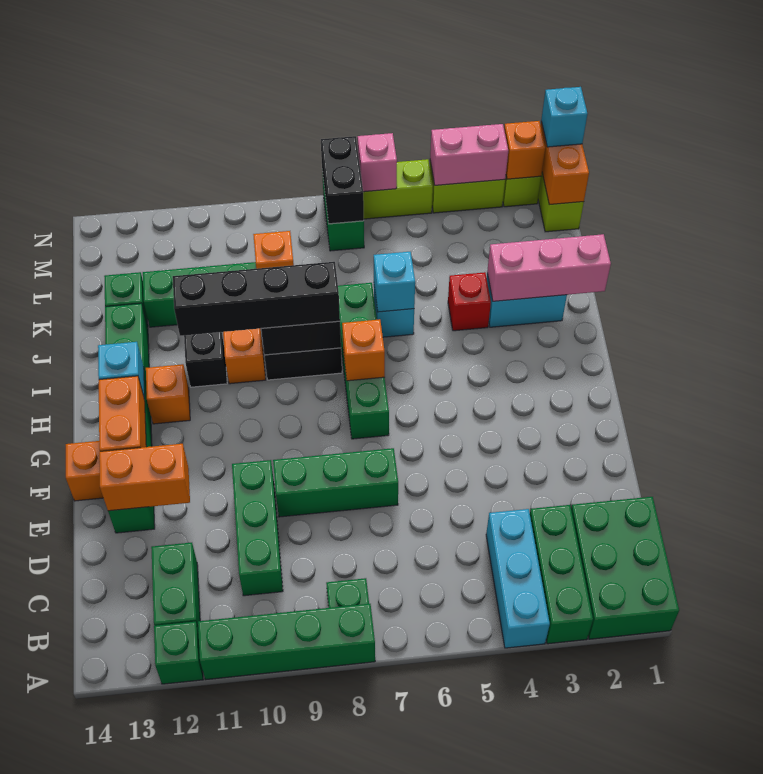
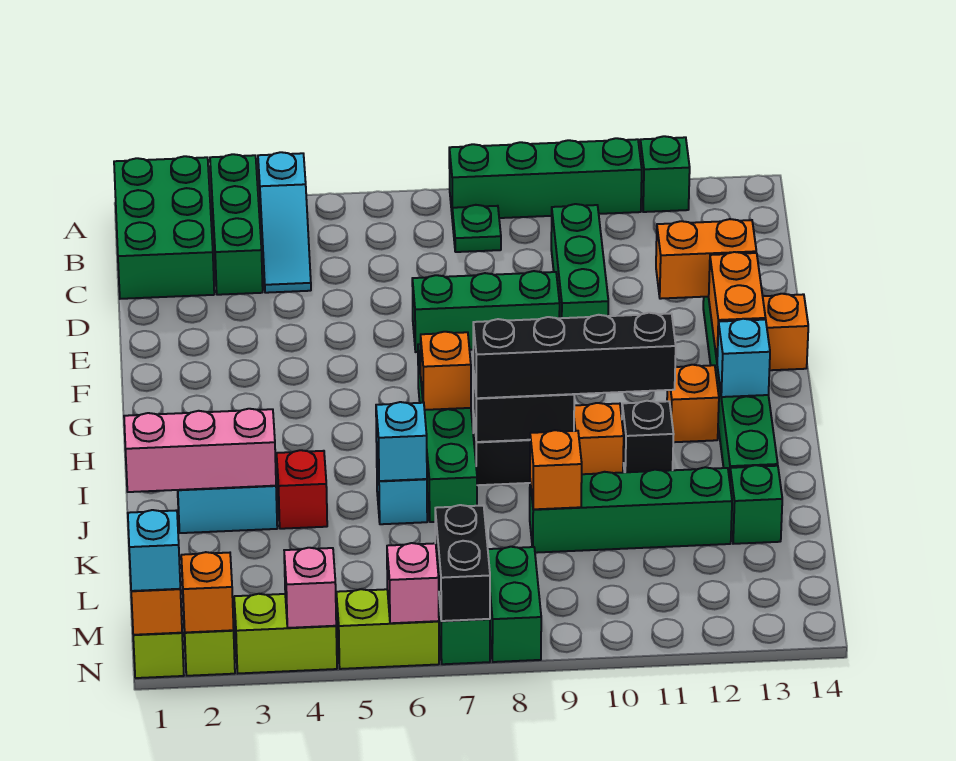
cyan brick A4:C4 level 1 -> cyan slope A4:C4 level 1 top A
green brick B12:C12 level 1 -> green brick M8:N8 level 1
pink brick N3:N4 level 2 -> pink brick N4 level 2

